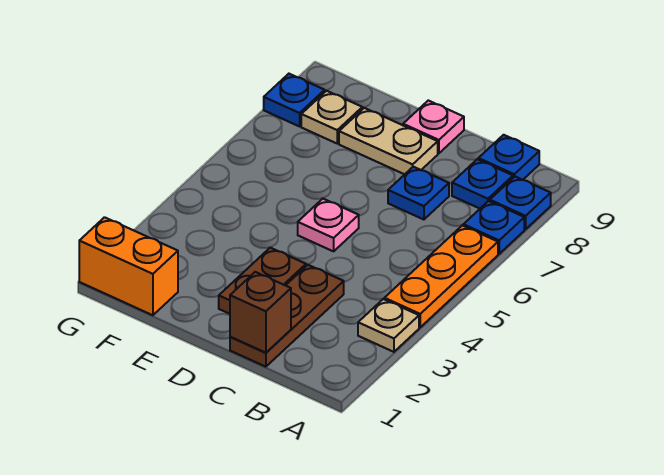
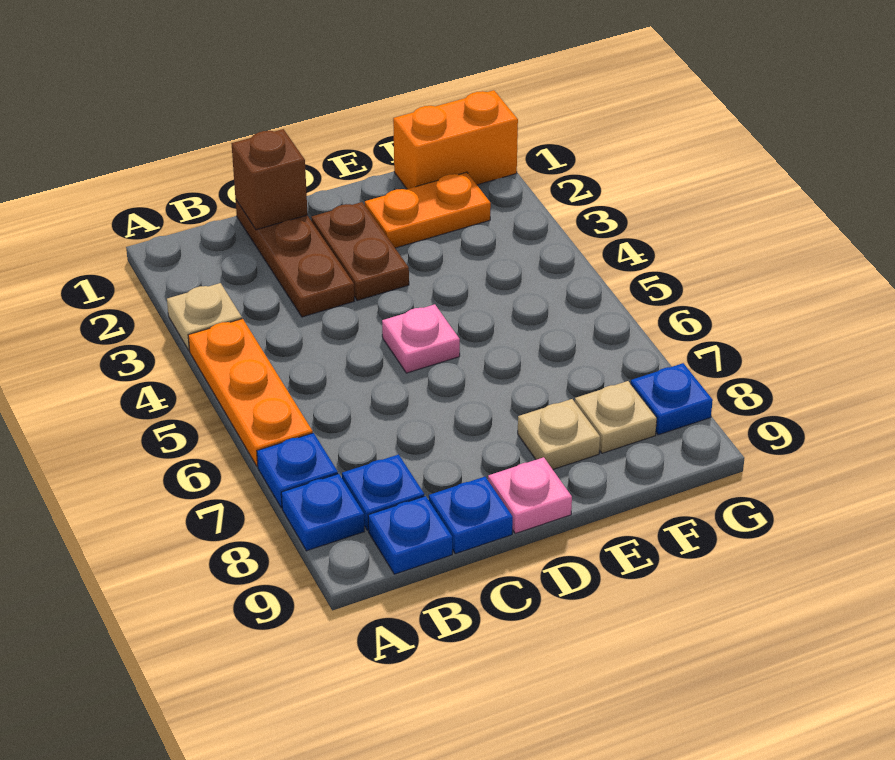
blue plate C7 level 1 -> blue plate C9 level 1
tan plate D8:E8 level 1 -> tan plate E8 level 1
none -> orange plate E2:F2 level 1

